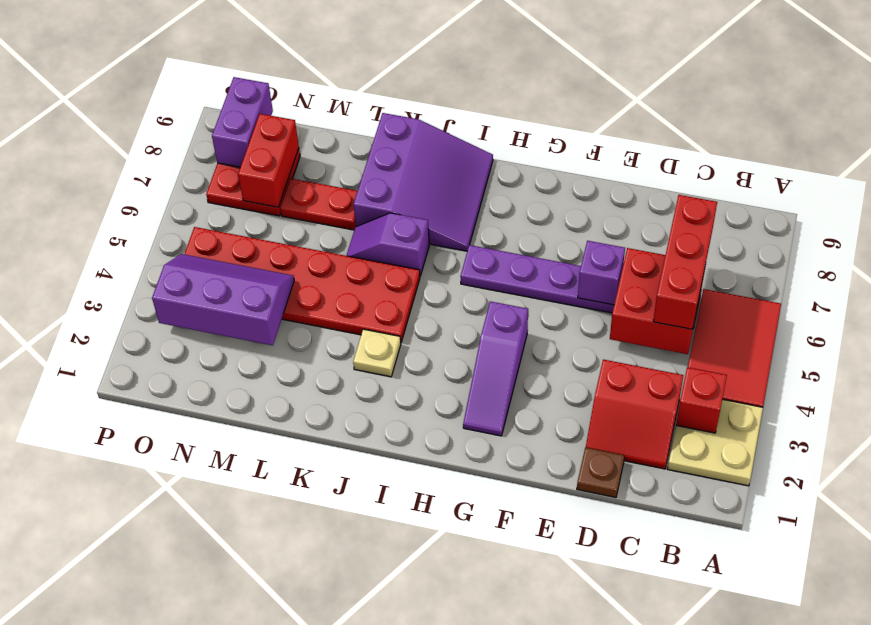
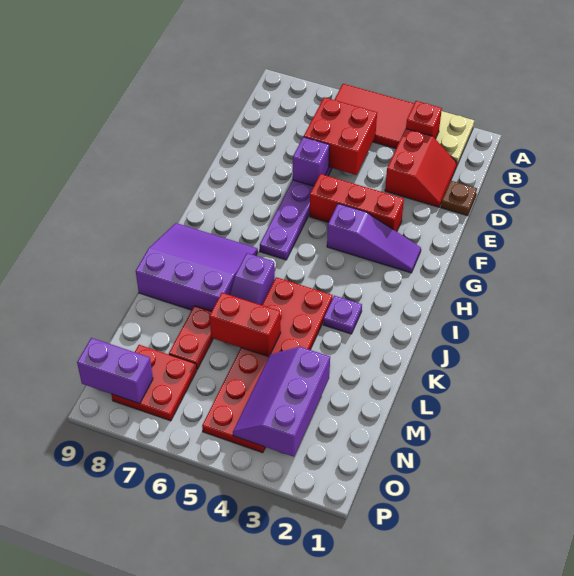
red brick C5:C7 level 3 -> red brick F3:F5 level 1
tan plate J3 level 1 -> purple plate J3 level 1
red brick N7:N8 level 2 -> red brick L5:L6 level 2

